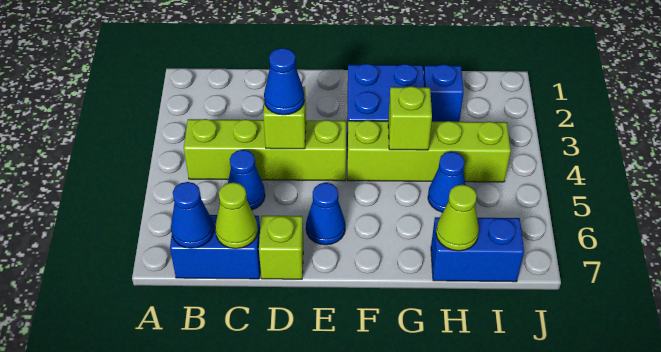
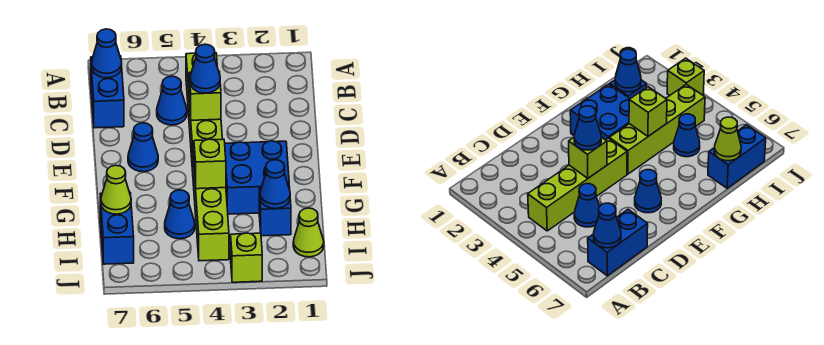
lime cone C7 level 2 -> lime cone I1 level 1
lime brick D7 level 1 -> lime brick J3 level 1
none -> blue cone H2 level 2

